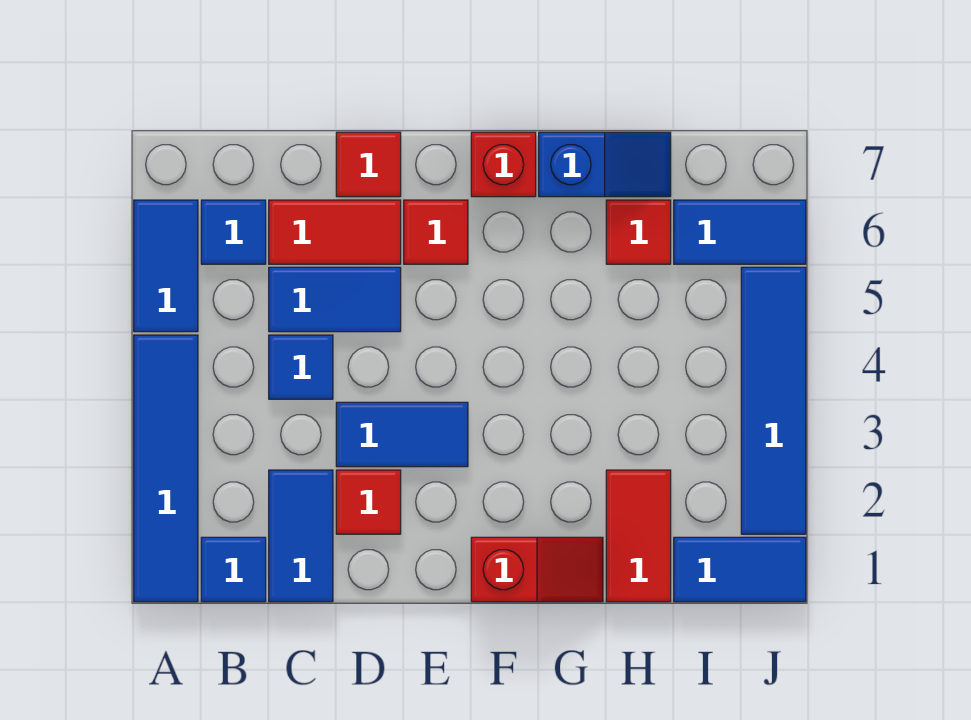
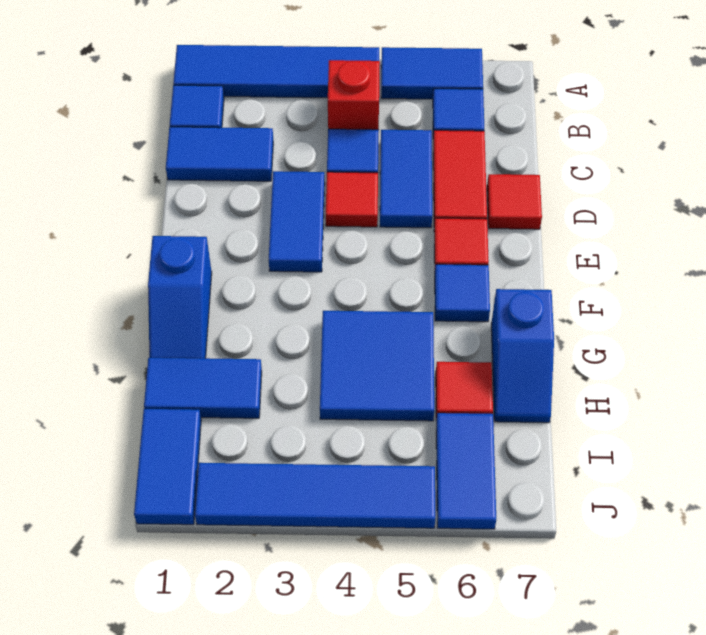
red tile D2 level 1 -> red tile D4 level 1
red slope F1:G1 level 1 top F -> blue slope F1:G1 level 1 top F
none -> blue tile F6 level 1
red brick F7 level 1 -> red brick B4 level 1
none -> blue tile G4:H5 level 1
red tile H1:H2 level 1 -> blue tile H1:H2 level 1

